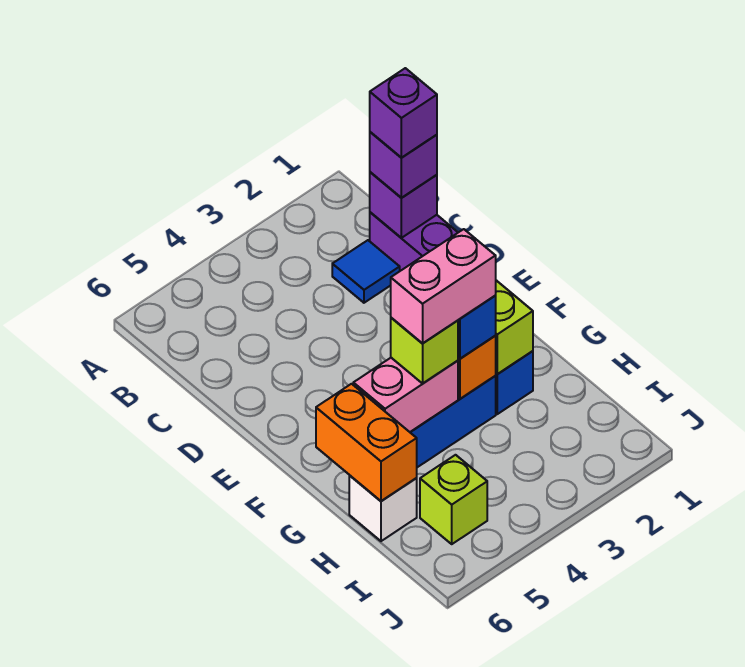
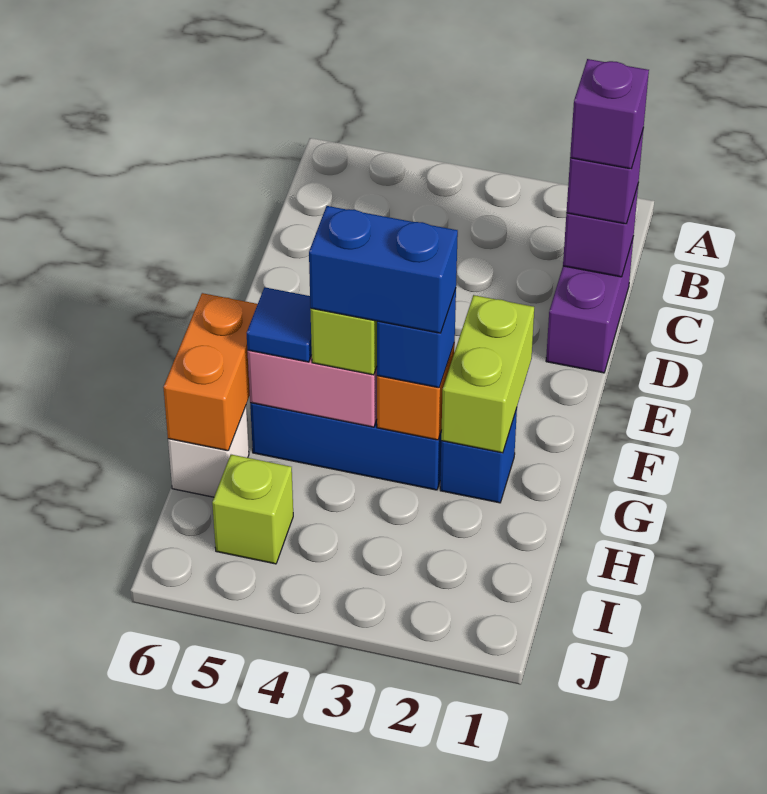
blue tile C2 level 1 -> blue tile G5 level 3
pink brick G3:G4 level 4 -> blue brick G3:G4 level 4

